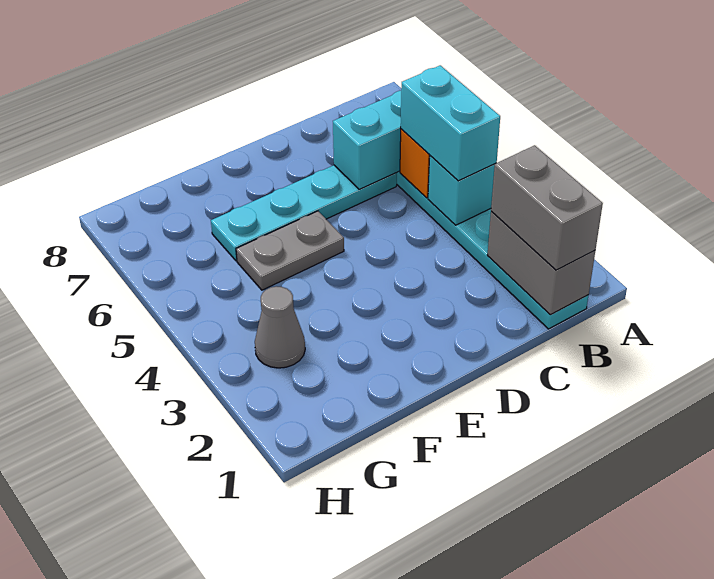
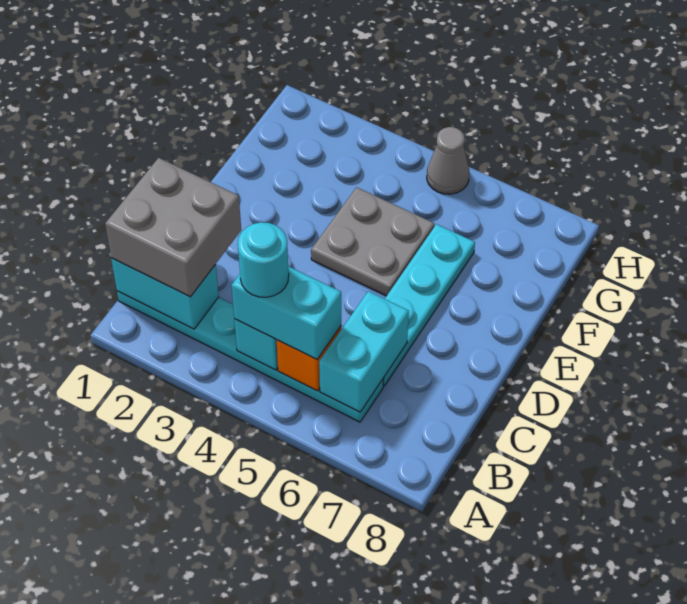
grey brick B1:B2 level 2 -> cyan brick B1:B2 level 2
grey brick B1:B2 level 3 -> grey brick B1:C2 level 3
none -> cyan round brick B4 level 4
grey plate E5:F5 level 1 -> grey plate E4:F5 level 1
grey cone G3 level 1 -> grey cone H5 level 1

